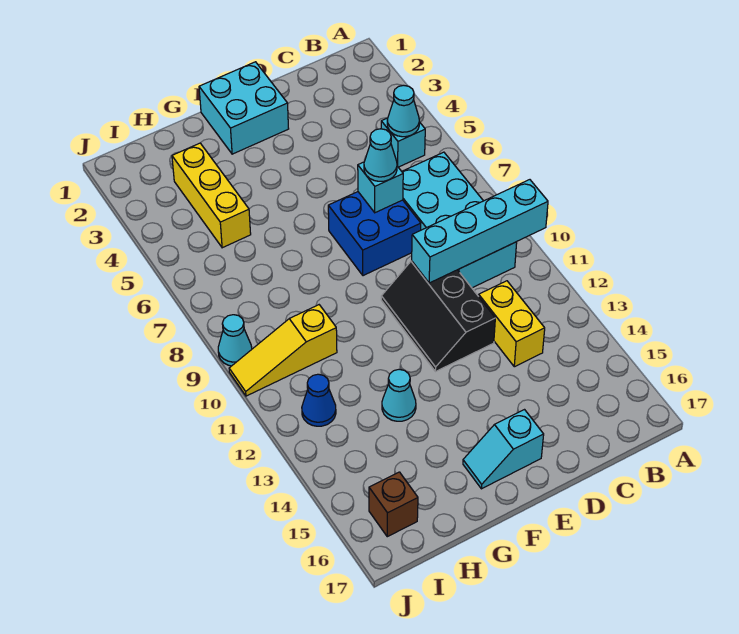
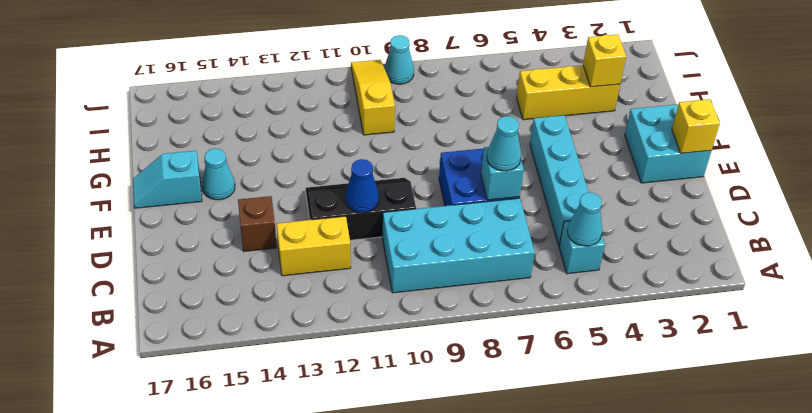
cyan brick A10:D10 level 2 -> cyan brick C5:F5 level 1
none -> yellow brick E1 level 2
cyan slope E16:F16 level 1 top E -> cyan slope F16:F17 level 1 top 16
cyan cone G13 level 1 -> cyan cone F15 level 1
none -> yellow brick H3 level 2
blue cone I12 level 1 -> blue cone D11 level 2
brown brick I16 level 1 -> brown brick D14 level 1

